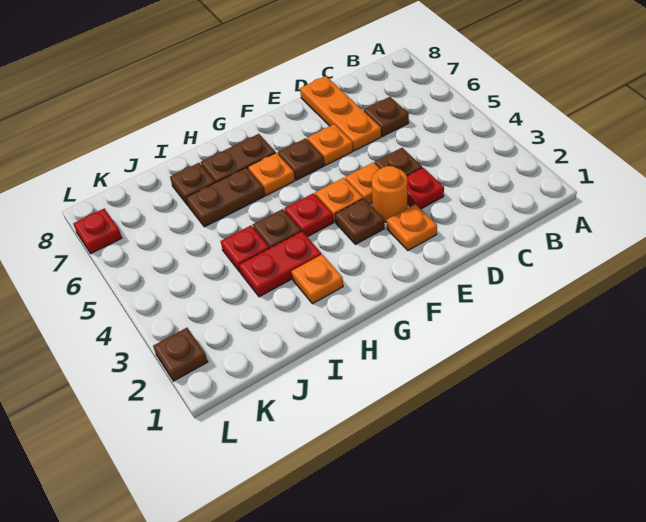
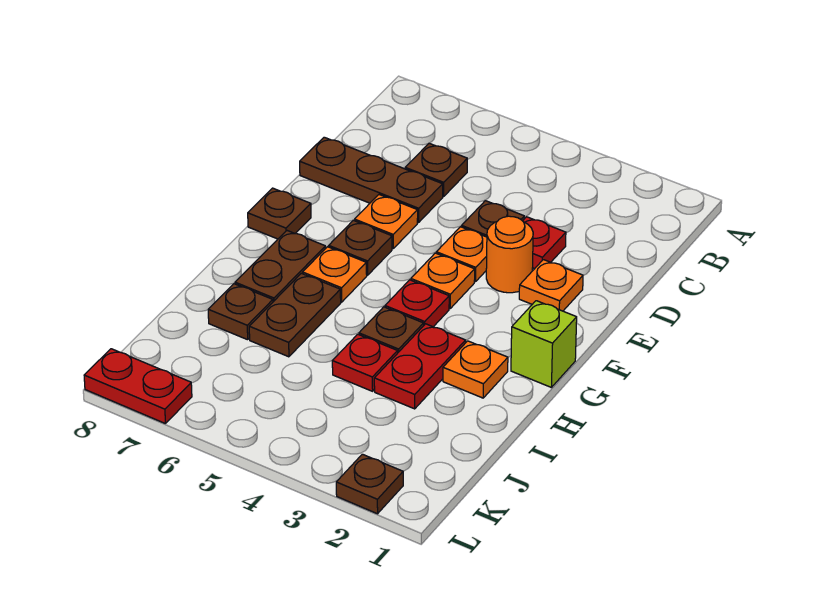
orange plate D6:D8 level 1 -> brown plate D6:D8 level 1
brown plate F3 level 1 -> brown plate F8 level 1
none -> lime brick G1 level 1
red plate L7 level 1 -> red plate L7:L8 level 1

